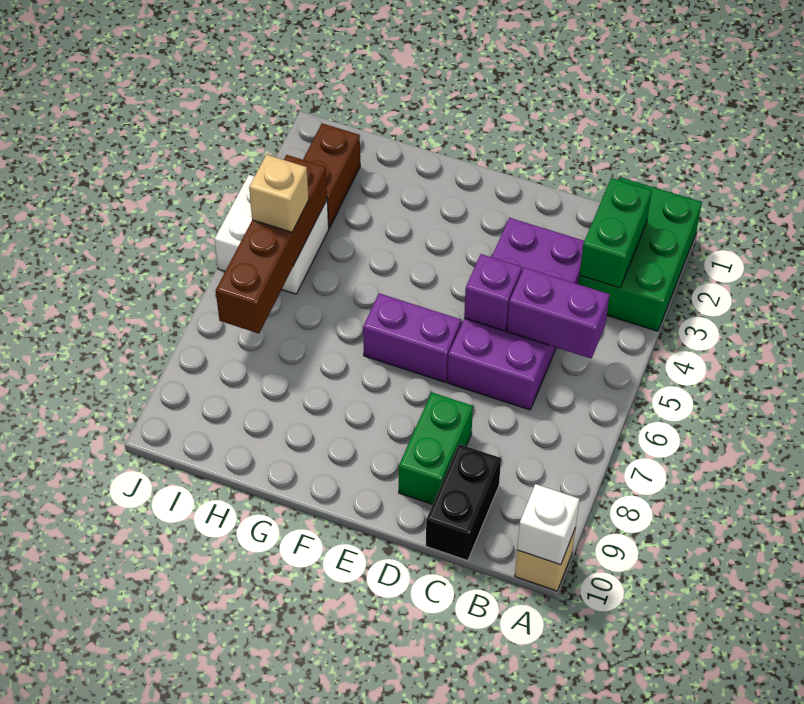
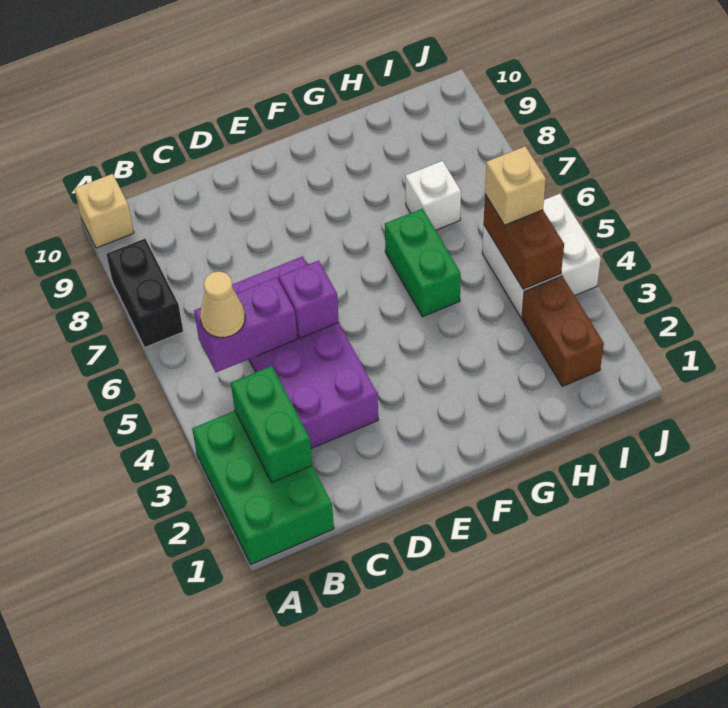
white brick A10 level 2 -> white brick H7 level 1
none -> tan cone B5 level 3
black brick C9:C10 level 1 -> black brick A7:A8 level 1
green brick D8:D9 level 1 -> green brick G5:G6 level 1
purple brick E6:F6 level 1 -> none
brown brick I4:I7 level 2 -> brown brick I4:I5 level 2

